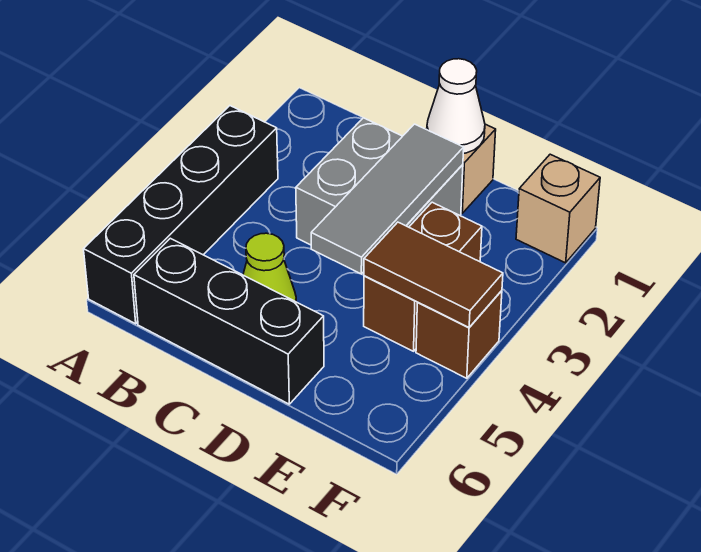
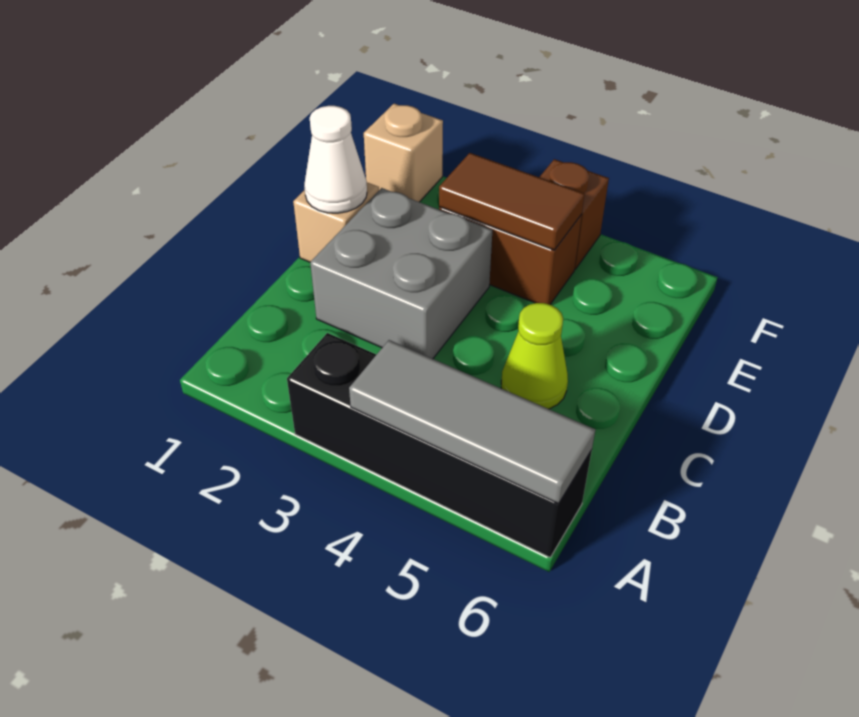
black brick B6:D6 level 1 -> none
grey tile D2:D4 level 2 -> grey tile A4:A6 level 2
brown tile E4:F4 level 2 -> brown tile E3:E4 level 2

